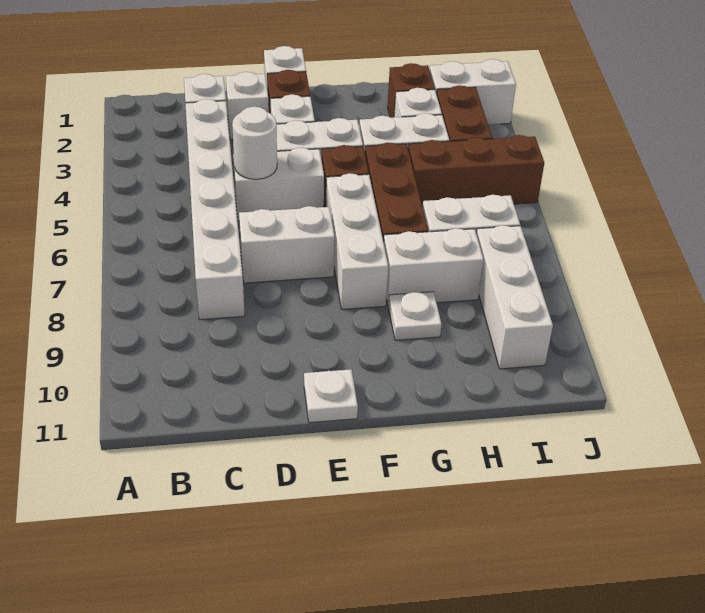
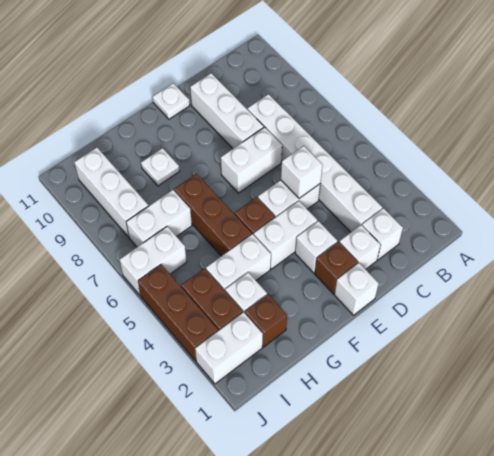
white round brick D5 level 2 -> white brick D5 level 2
white brick F6:F8 level 1 -> white brick D8:D10 level 1
white brick G8:H8 level 1 -> white brick I6:J6 level 1
brown brick H5:J5 level 1 -> brown brick J3:J5 level 1

